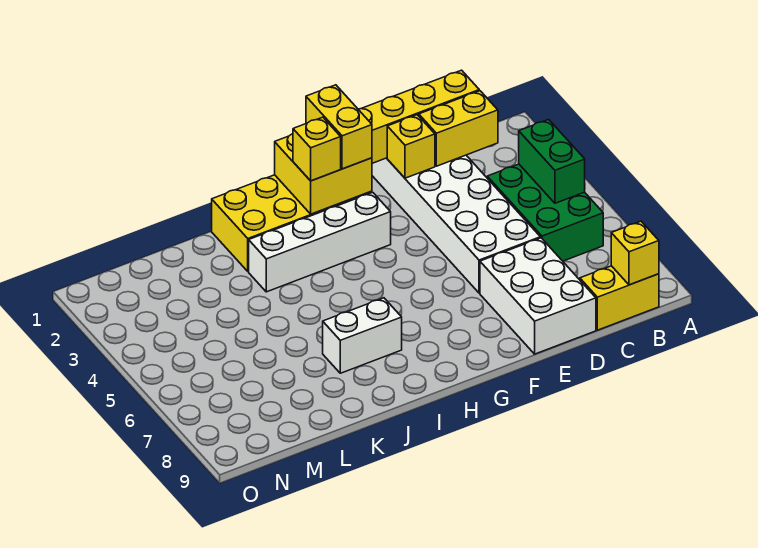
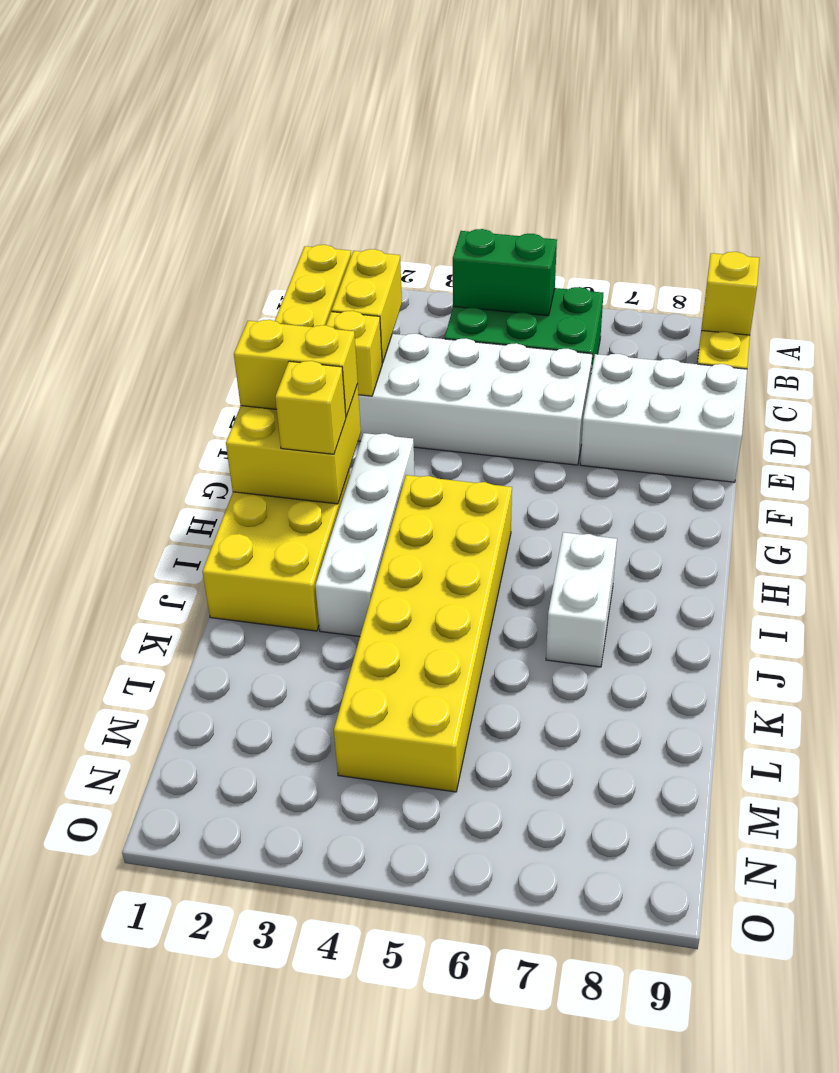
none -> yellow brick H4:M5 level 1

